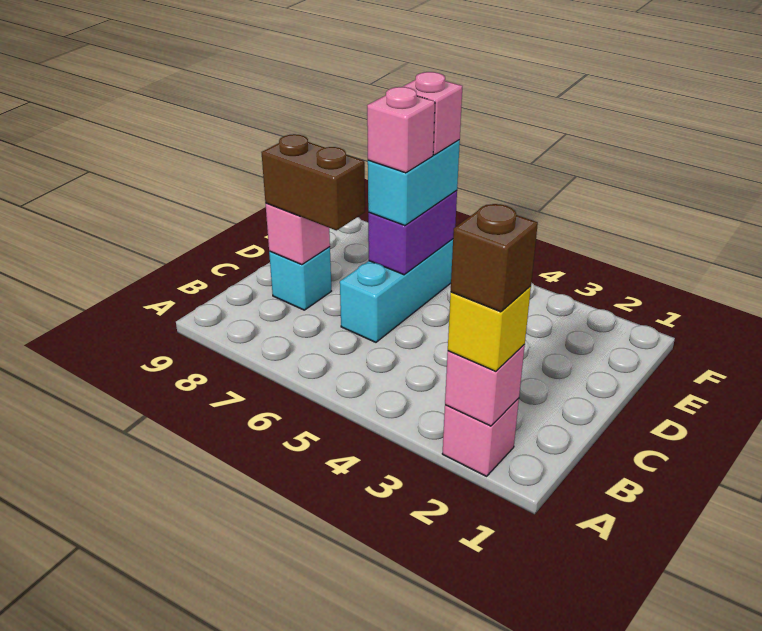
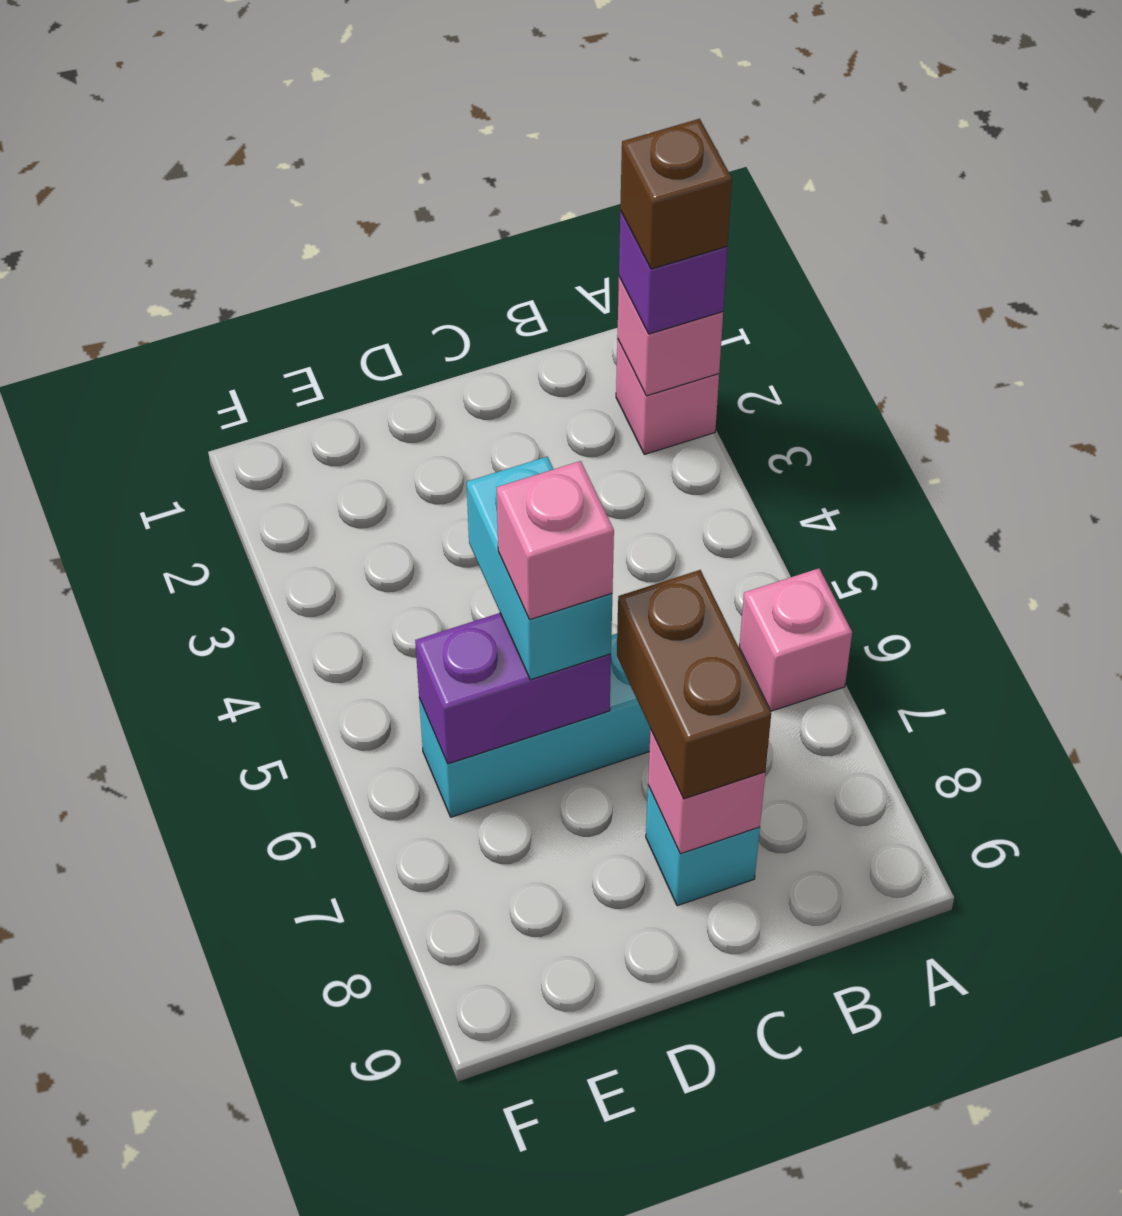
yellow brick A2 level 3 -> purple brick A2 level 3
cyan brick D6:E6 level 3 -> cyan brick D5:D6 level 3
pink brick E6 level 4 -> pink brick A6 level 1

